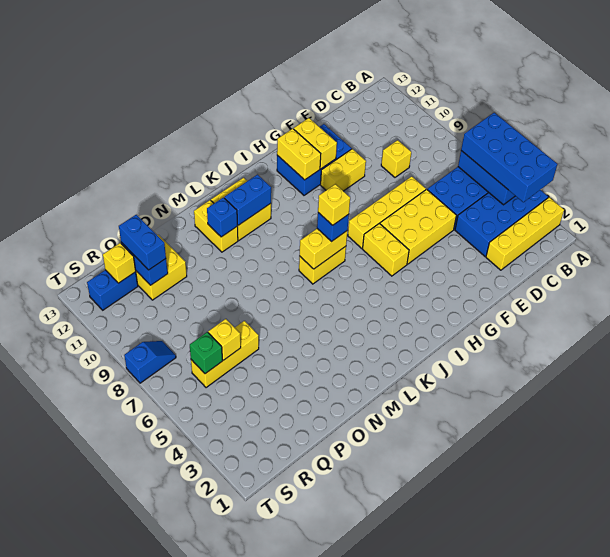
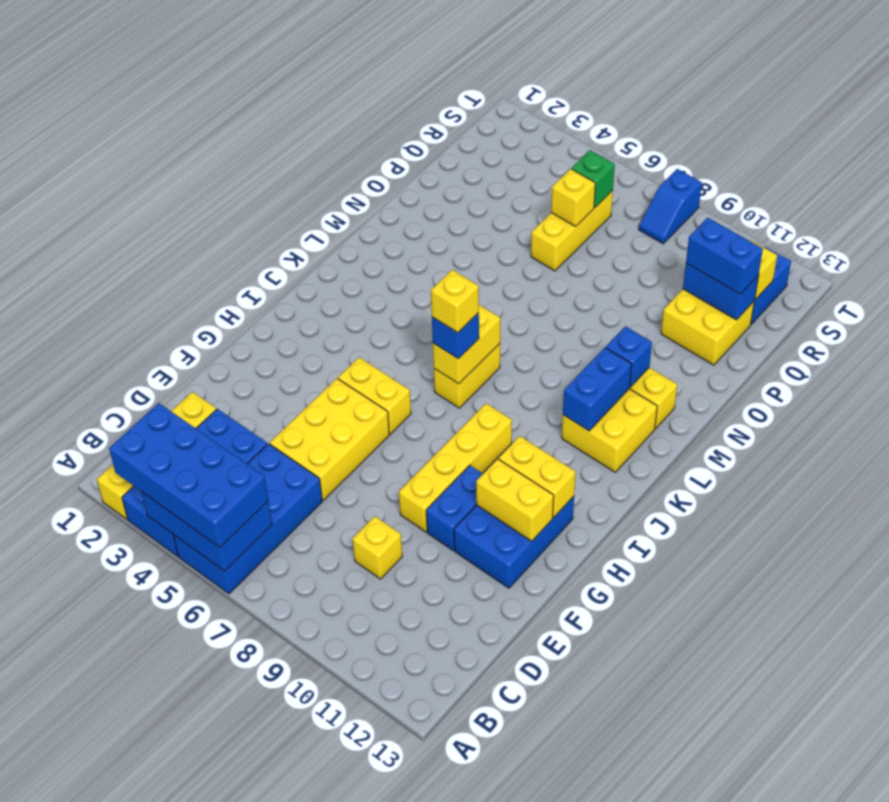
yellow brick E7:H7 level 1 -> yellow brick F9:I9 level 1
yellow brick F10:G10 level 1 -> blue brick F10:G10 level 1

